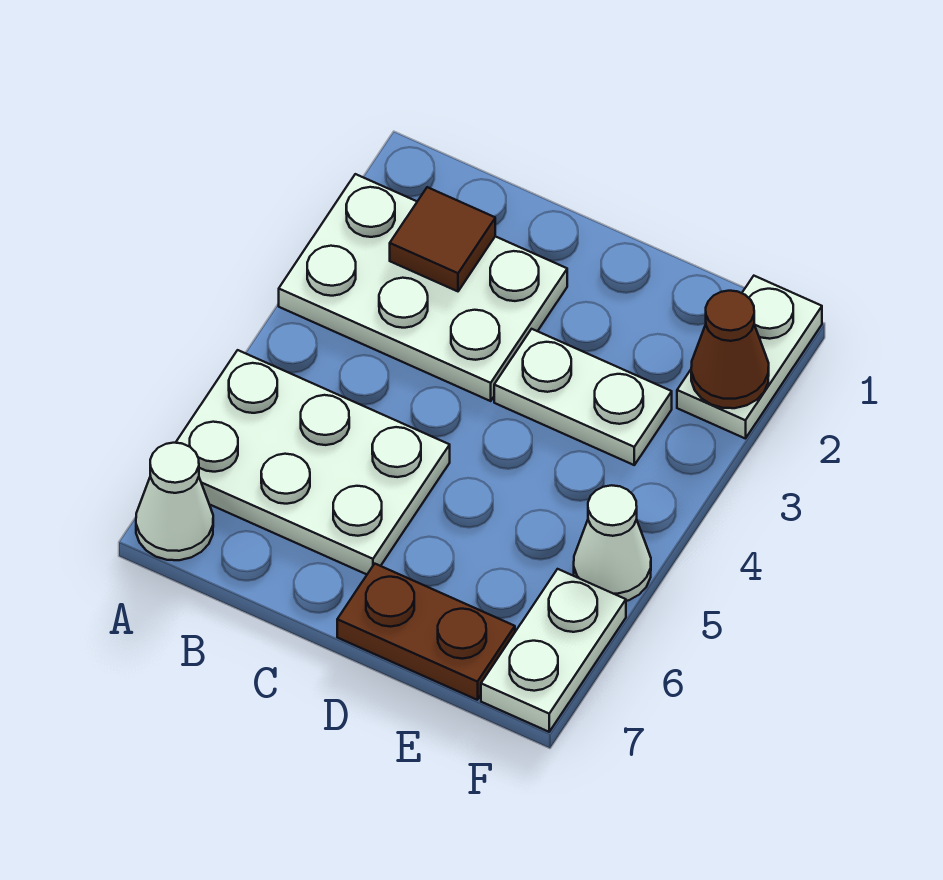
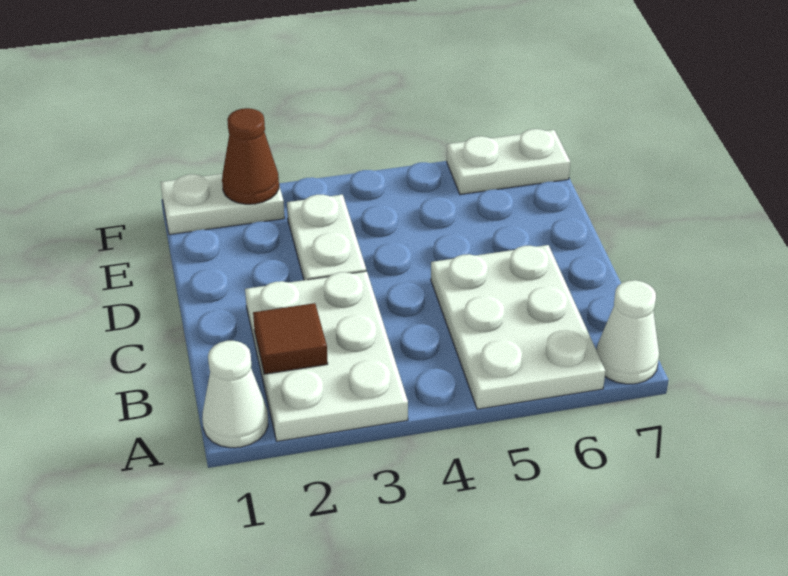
brown plate D7:E7 level 1 -> none
white cone F5 level 1 -> white cone A1 level 1

